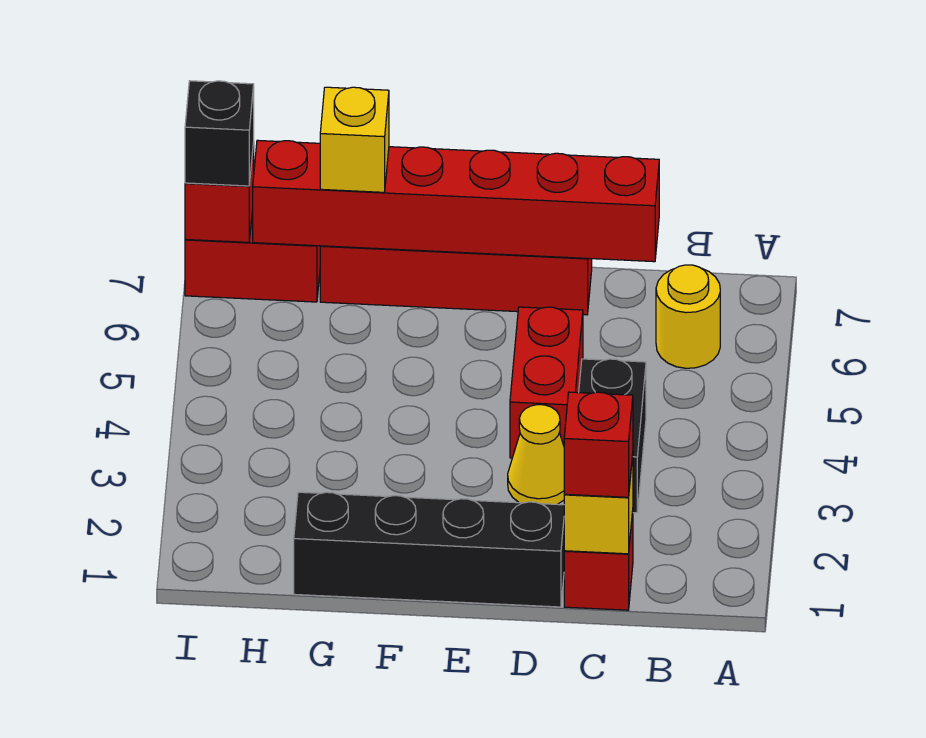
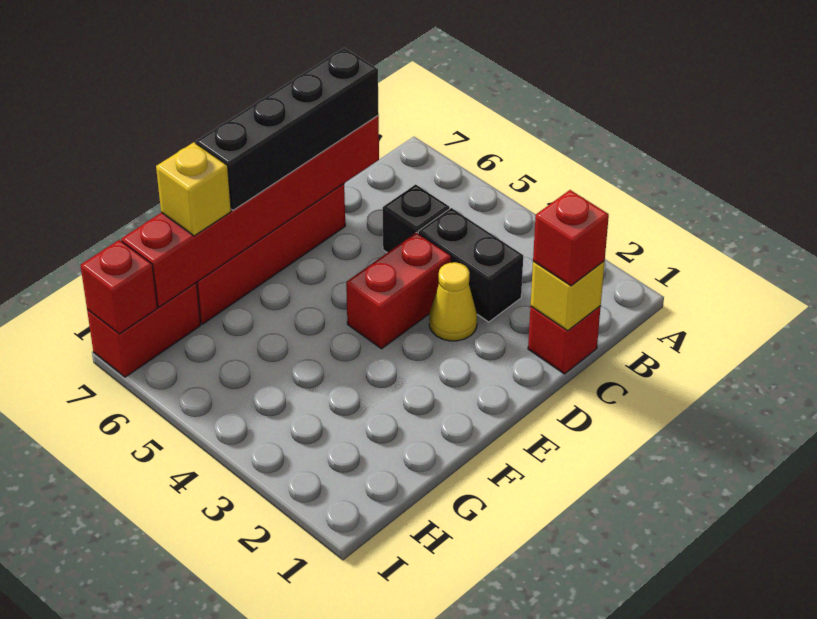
yellow round brick B6 level 1 -> none
black brick D1:G1 level 1 -> black brick C7:F7 level 3
red brick D4:D5 level 1 -> red brick D4:E4 level 1
black brick I7 level 3 -> black brick C5 level 1

